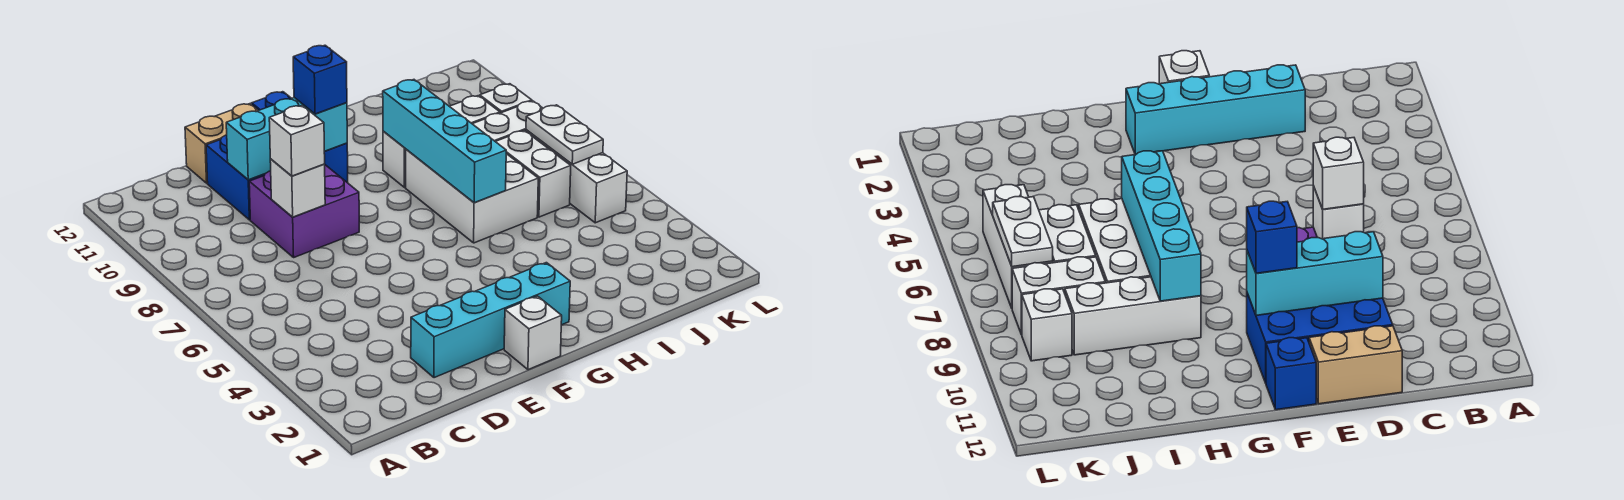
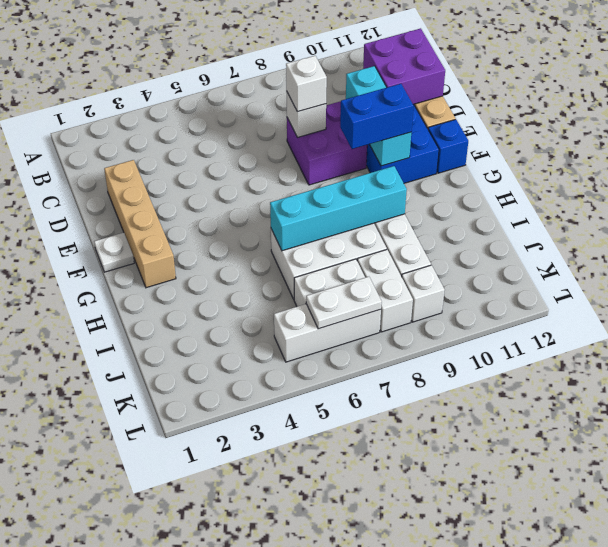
none -> purple brick C11:D12 level 2
cyan brick D2:G2 level 1 -> tan brick D2:G2 level 1
white brick F1 level 1 -> white plate F1 level 1
blue brick F10 level 3 -> blue brick F9:F10 level 3

